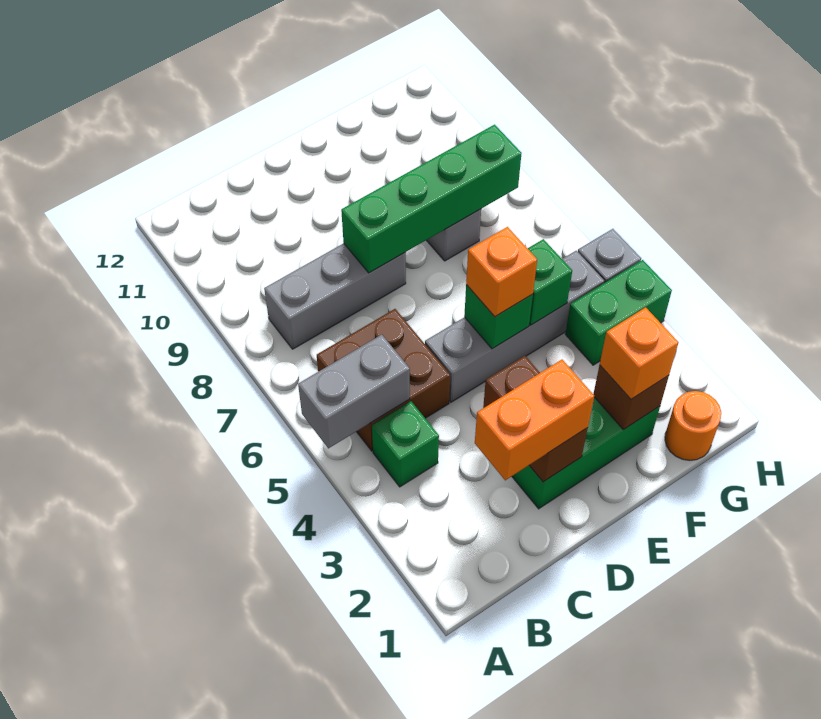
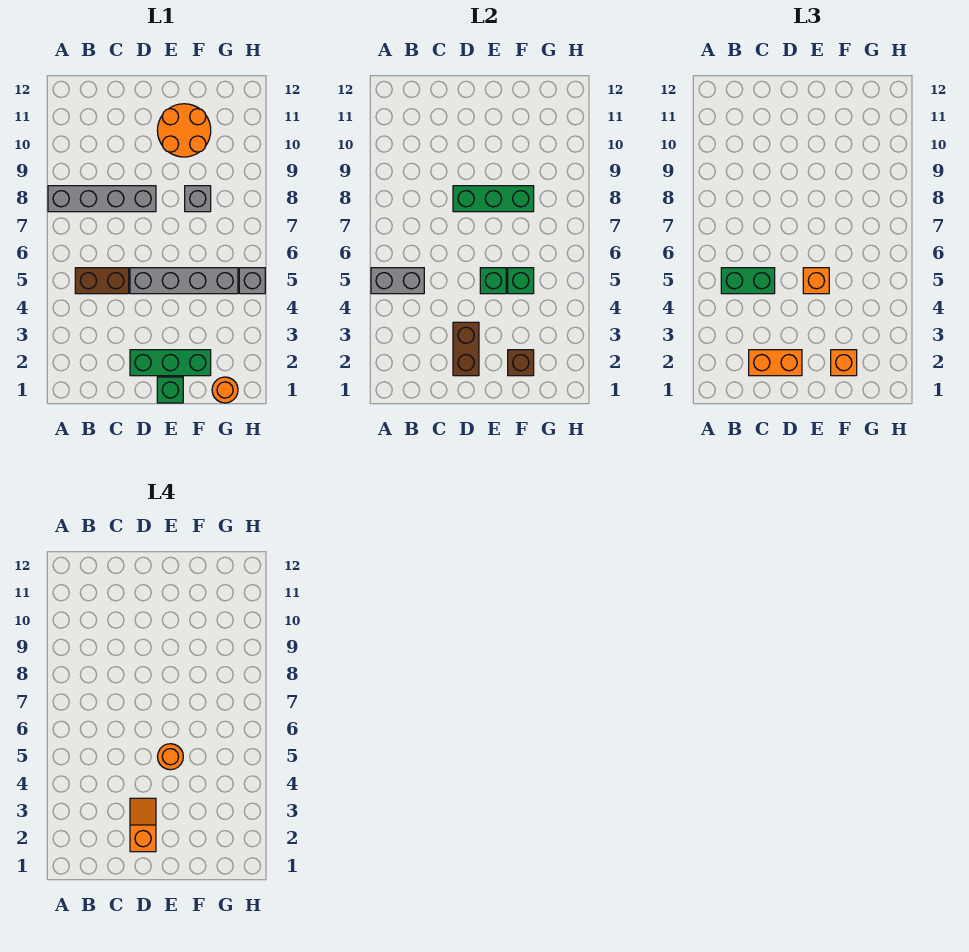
green brick B4 level 1 -> green brick E1 level 1
brown brick B5:C6 level 1 -> brown brick B5:C5 level 1
grey brick B8:D8 level 1 -> grey brick A8:D8 level 1
none -> orange slope D2:D3 level 4 top 2
green brick D8:G8 level 2 -> green brick D8:F8 level 2
none -> orange round brick E5 level 4
none -> orange round brick E10:F11 level 1
green brick G4:H4 level 1 -> green brick B5:C5 level 3

